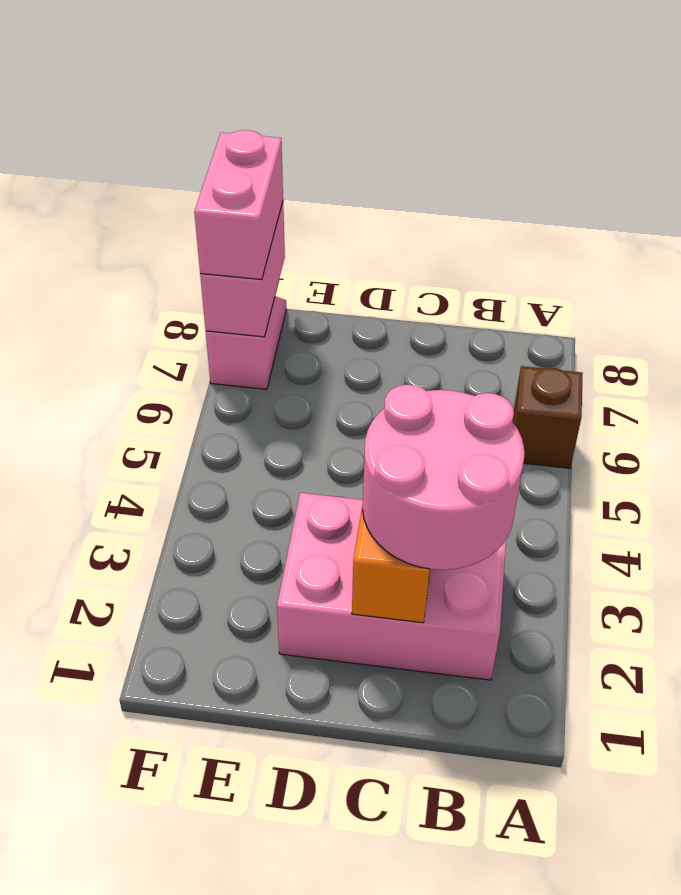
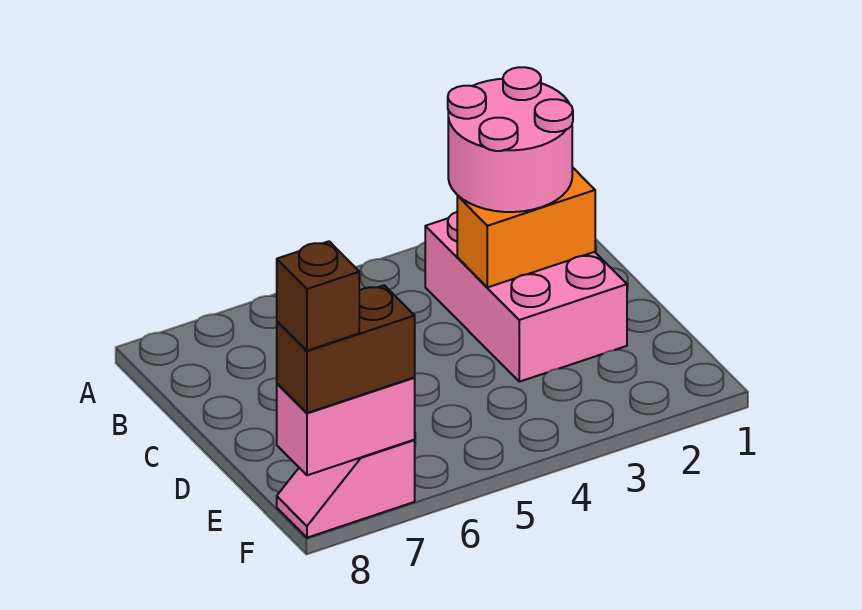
brown brick A6 level 1 -> brown brick F8 level 4
pink brick F7:F8 level 3 -> brown brick F7:F8 level 3

